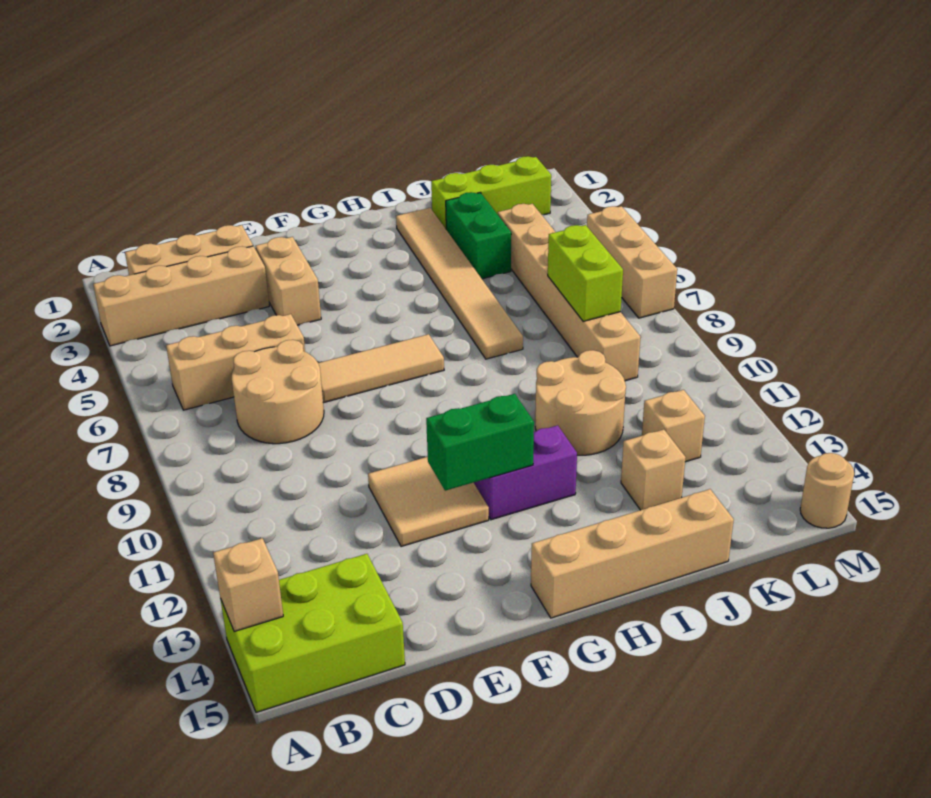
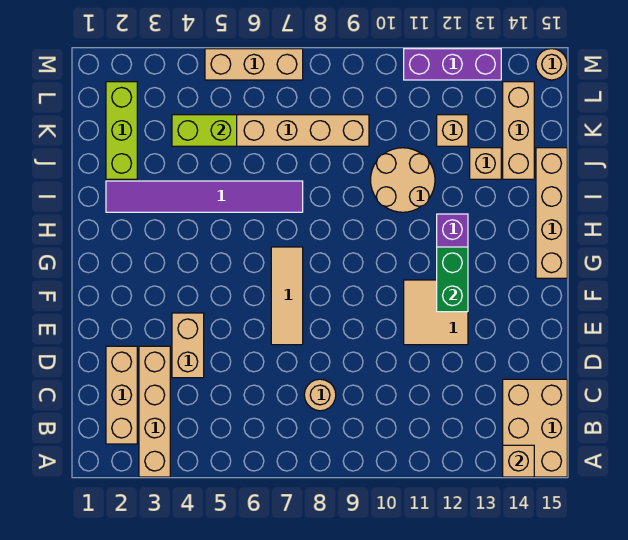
lime brick A14:C15 level 1 -> tan brick A14:C15 level 1
tan brick B6:D6 level 1 -> tan brick J14:L14 level 1
tan round brick C7:D8 level 1 -> tan round brick C8 level 1
tan brick E3:E4 level 1 -> tan brick D4:E4 level 1
tan tile I2:I7 level 1 -> purple tile I2:I7 level 1
green brick J3:J4 level 1 -> none
lime brick K7:K8 level 2 -> lime brick K4:K5 level 2
none -> purple brick M11:M13 level 1

